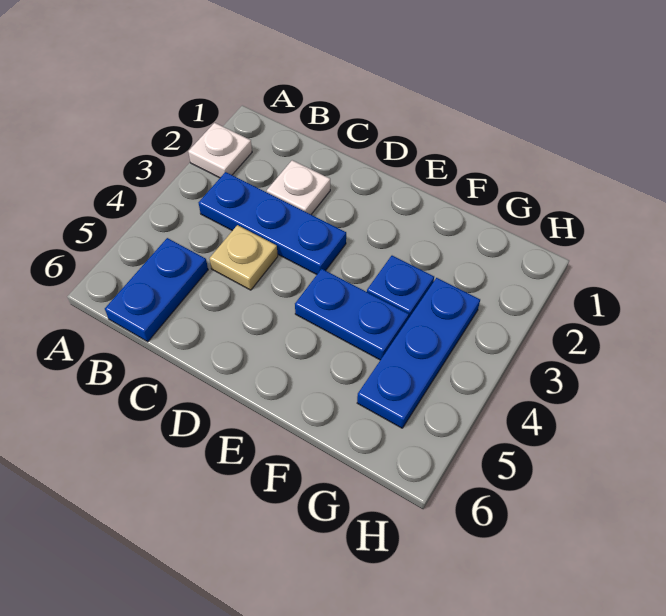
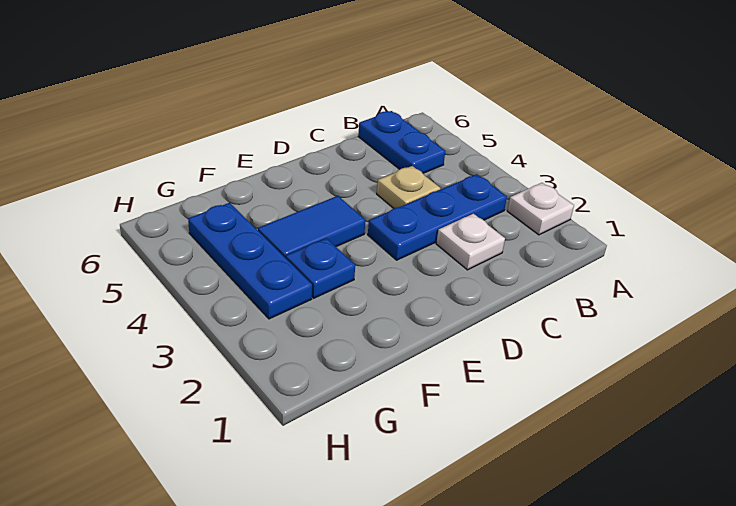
blue plate E4:F4 level 1 -> blue tile E4:F4 level 1

